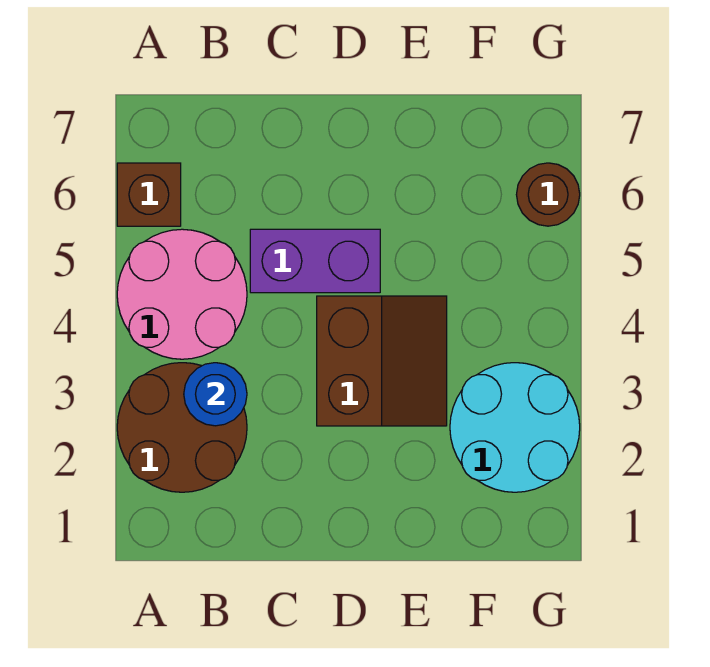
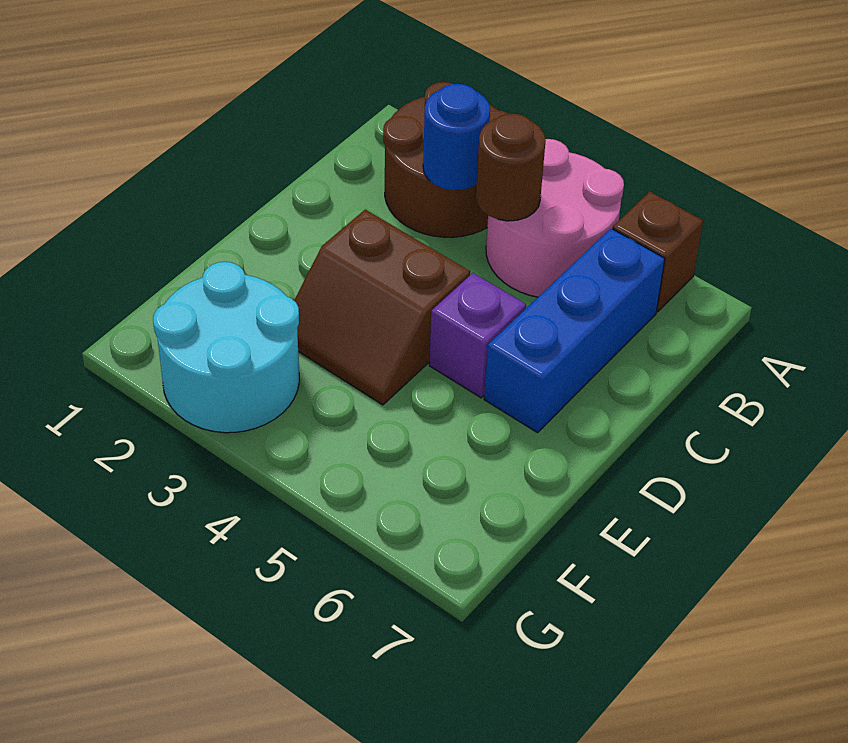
none -> blue brick B6:D6 level 1
purple brick C5:D5 level 1 -> purple brick D5 level 1
brown round brick G6 level 1 -> brown round brick B4 level 2

